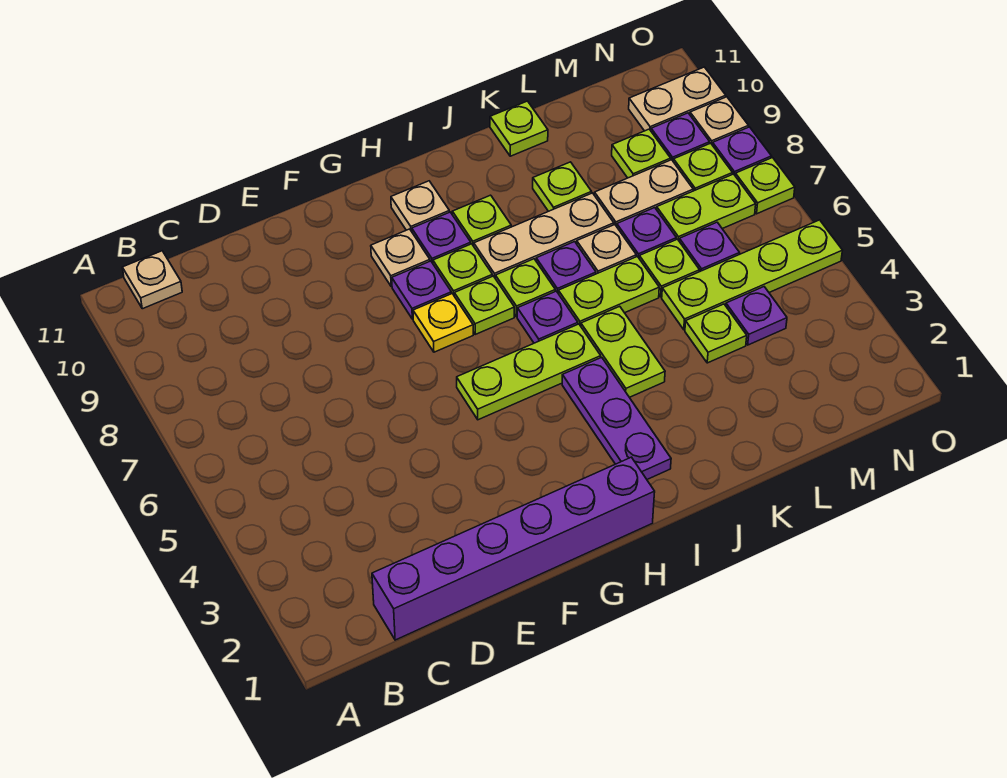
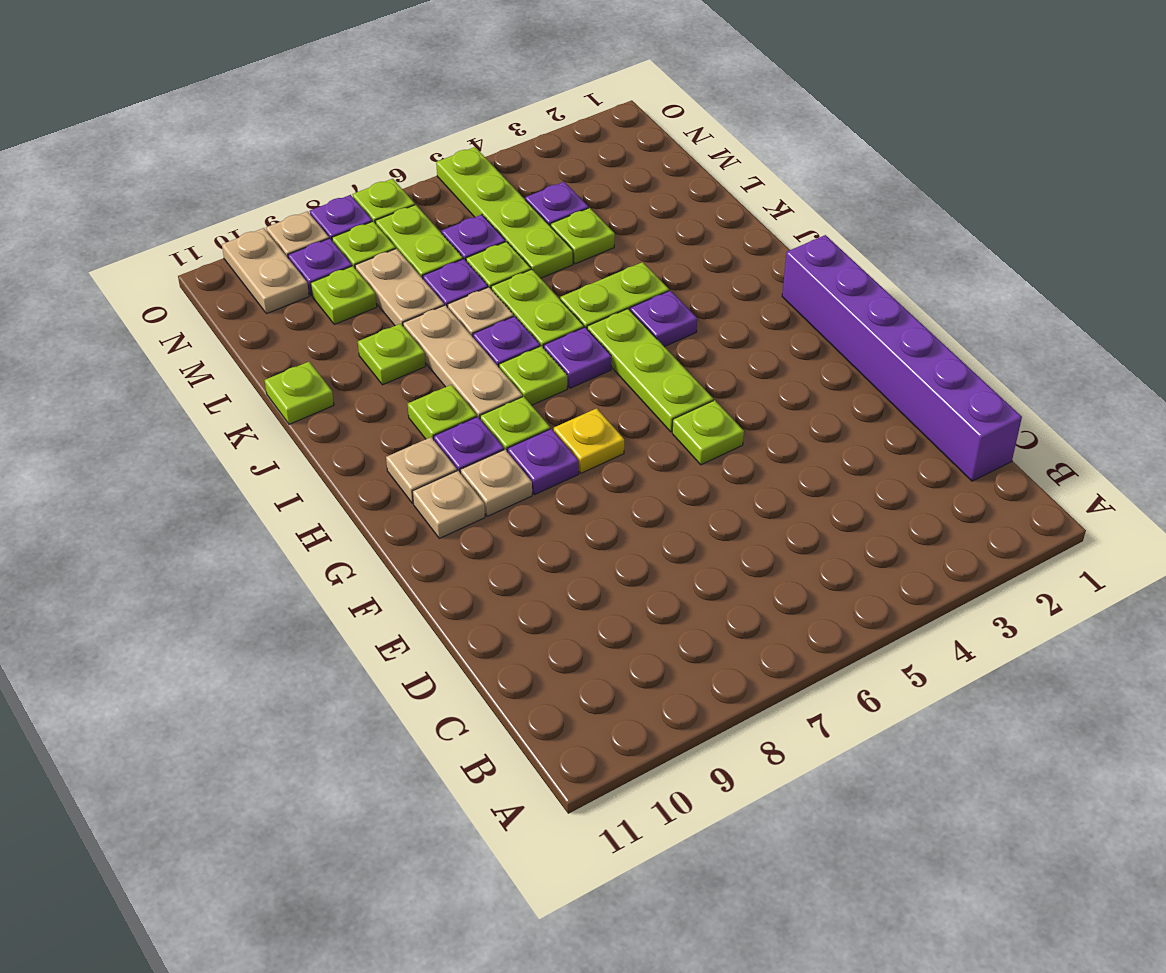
tan plate B11 level 1 -> tan plate G10 level 1
lime plate H7 level 1 -> lime plate F5 level 1
purple plate I2:I4 level 1 -> purple plate I4 level 1

